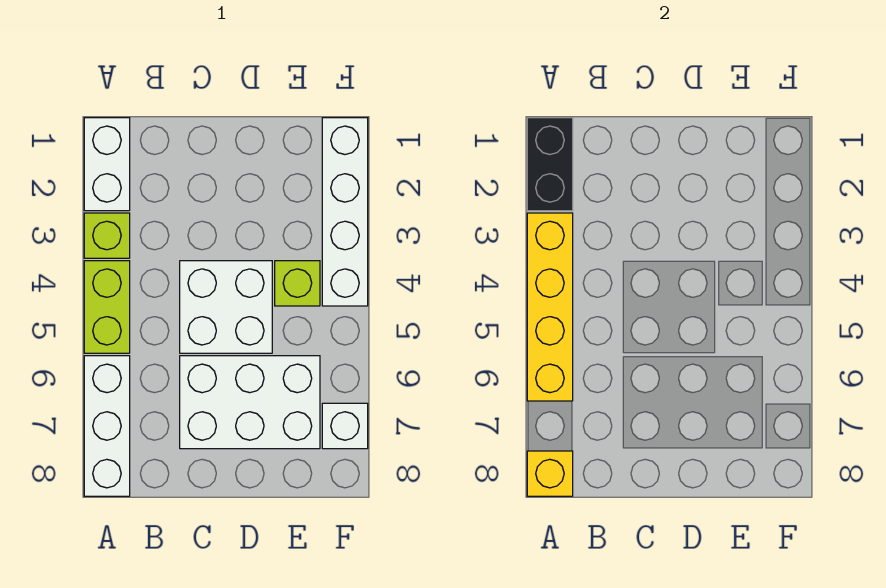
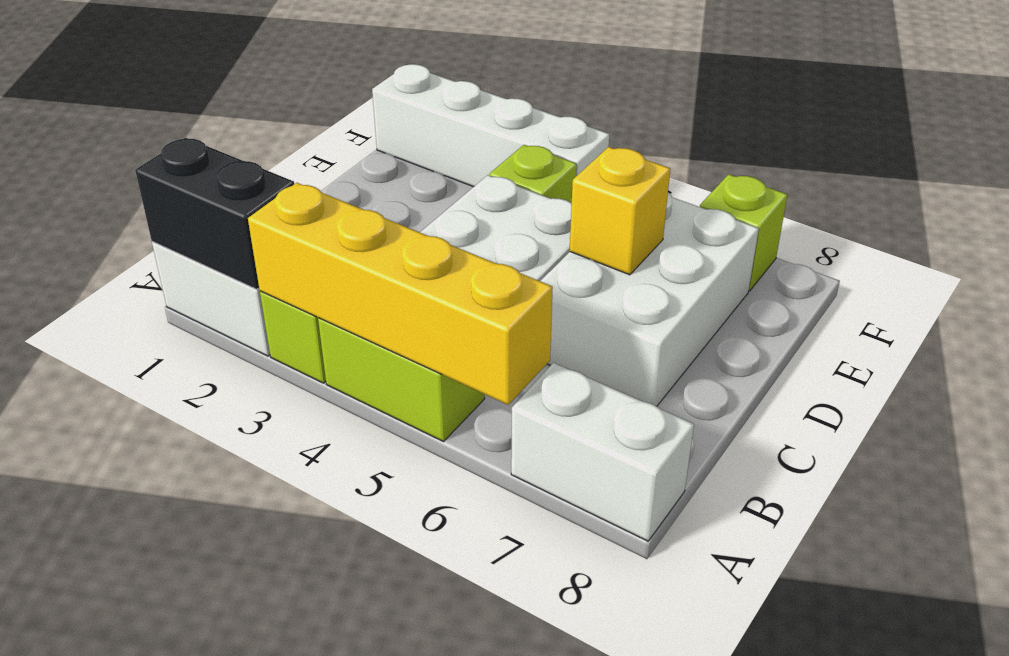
white brick A6:A8 level 1 -> white brick A7:A8 level 1
yellow brick A8 level 2 -> yellow brick D6 level 2
white brick F7 level 1 -> lime brick F7 level 1

